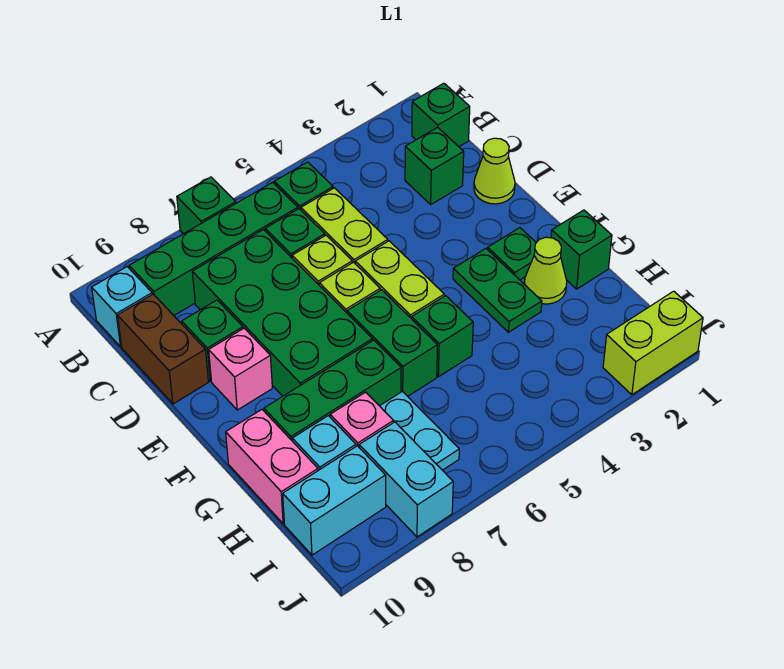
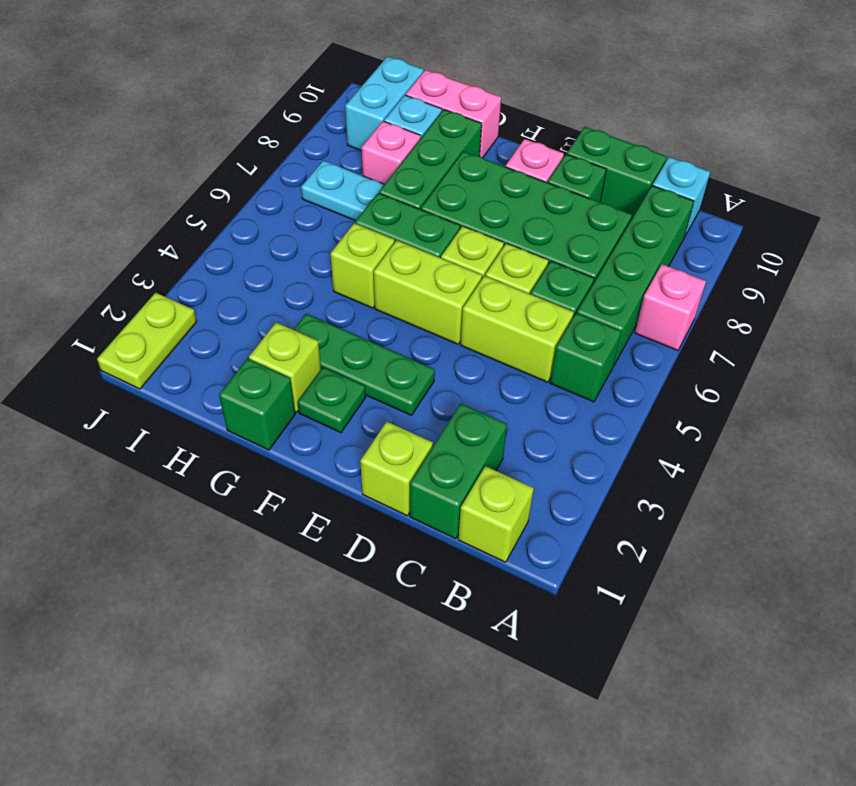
green brick A7 level 1 -> pink brick A7 level 1
green brick B1 level 1 -> lime brick B1 level 1
green brick C2 level 1 -> green brick C1:C2 level 1
brown brick C10:D10 level 1 -> green brick C10:D10 level 1
lime cone D1 level 1 -> lime brick D1 level 1
green plate F3:G3 level 1 -> green plate E3:G3 level 1
lime cone G2 level 1 -> lime brick G2 level 1
green brick G5 level 1 -> lime brick G5 level 1
cyan brick I8:J8 level 1 -> none
lime brick J1:J2 level 1 -> lime plate J1:J2 level 1

